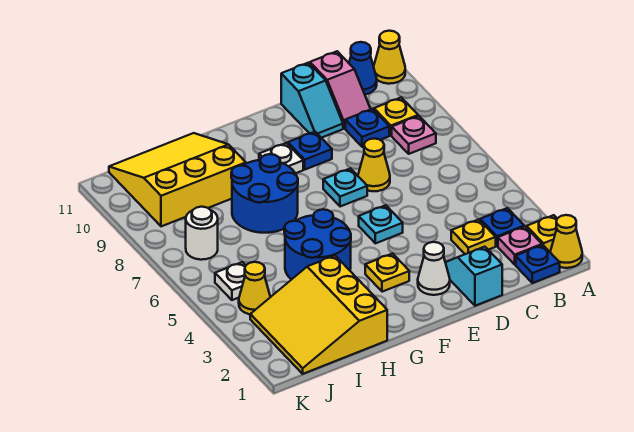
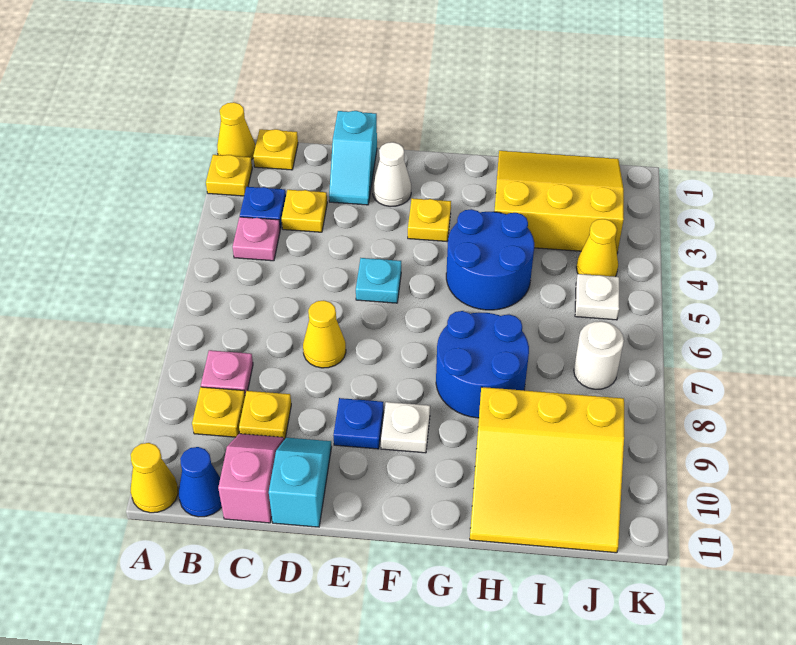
blue plate B1 level 1 -> yellow plate B1 level 1
pink plate B2 level 1 -> pink plate B4 level 1
blue plate C9 level 1 -> yellow plate C9 level 1
cyan plate E7 level 1 -> none
yellow slope H1:J3 level 1 top H -> yellow slope H1:J3 level 1 top 3

